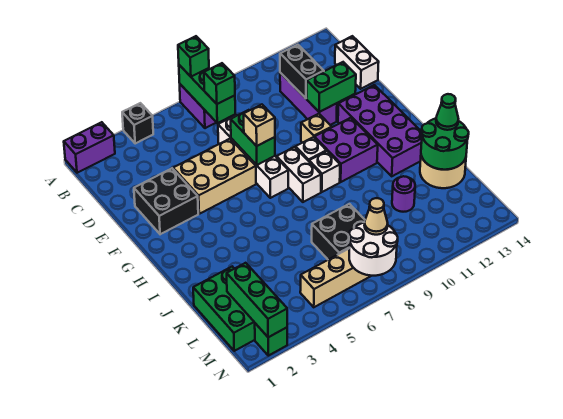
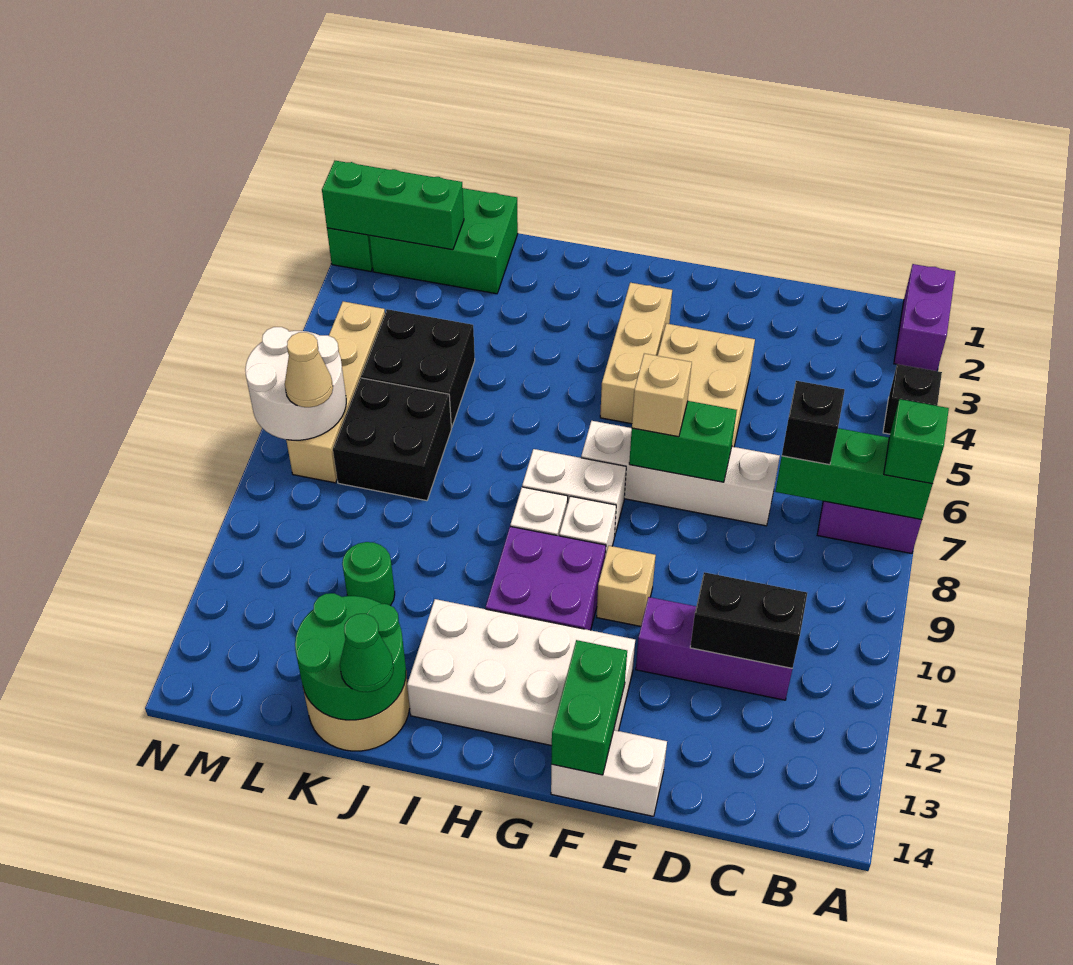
green brick C7 level 3 -> black brick C7 level 3
white brick C14:D14 level 1 -> white brick E14:F14 level 1
black brick E2:F3 level 1 -> black brick K5:L6 level 1
green brick E11:E12 level 2 -> green brick F13:F14 level 2
purple brick F12:I13 level 1 -> white brick F12:I13 level 1
none -> tan brick G3:G5 level 1
purple round brick K11 level 1 -> green round brick K11 level 1

